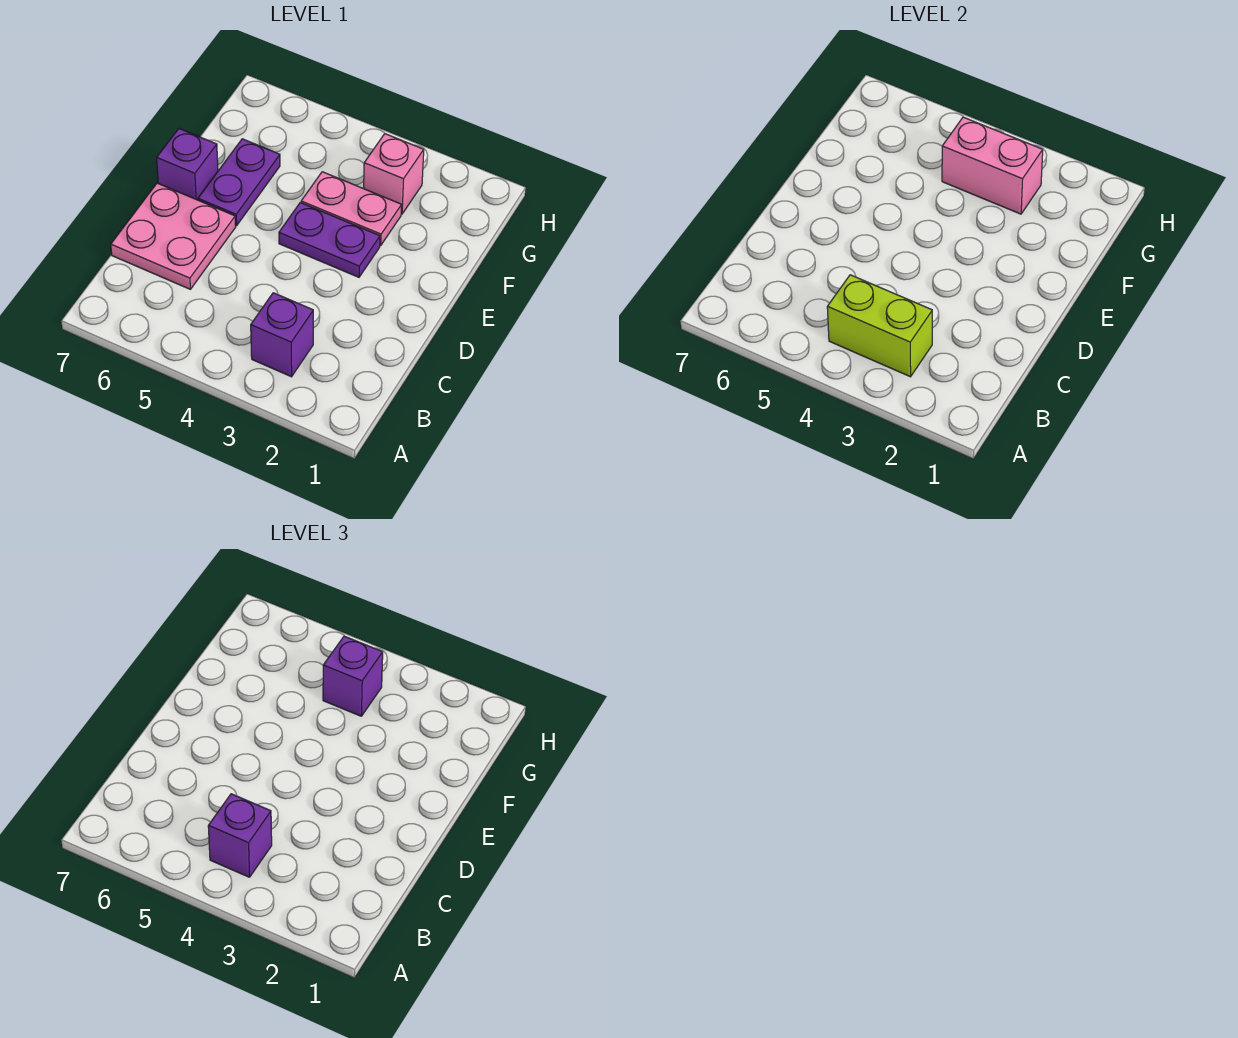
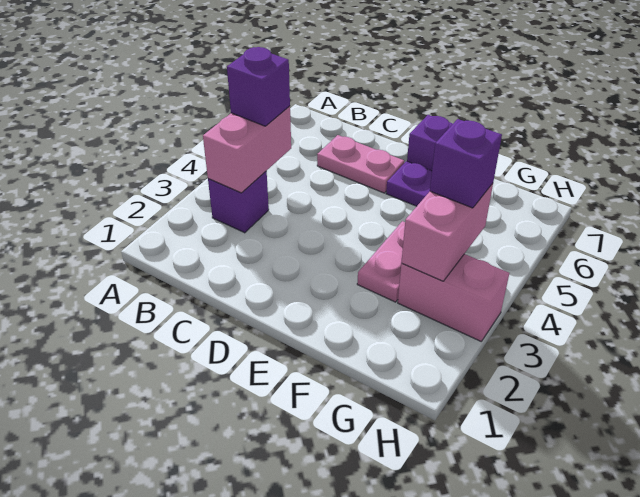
lime brick B3:B4 level 2 -> pink brick B3:B4 level 2
pink plate C6:D7 level 1 -> pink plate C6:D6 level 1
purple plate E3:E4 level 1 -> none
pink brick G3 level 1 -> pink brick G3:H3 level 1

